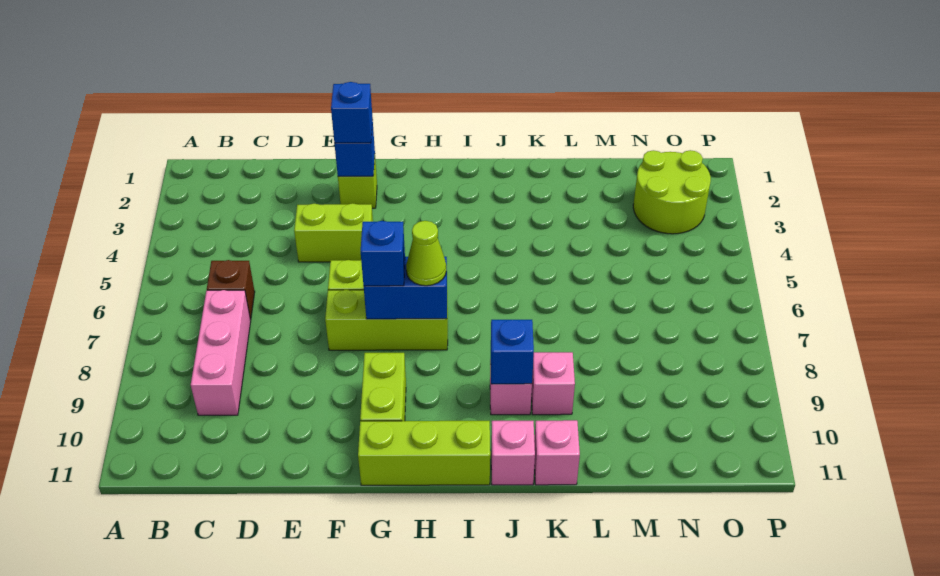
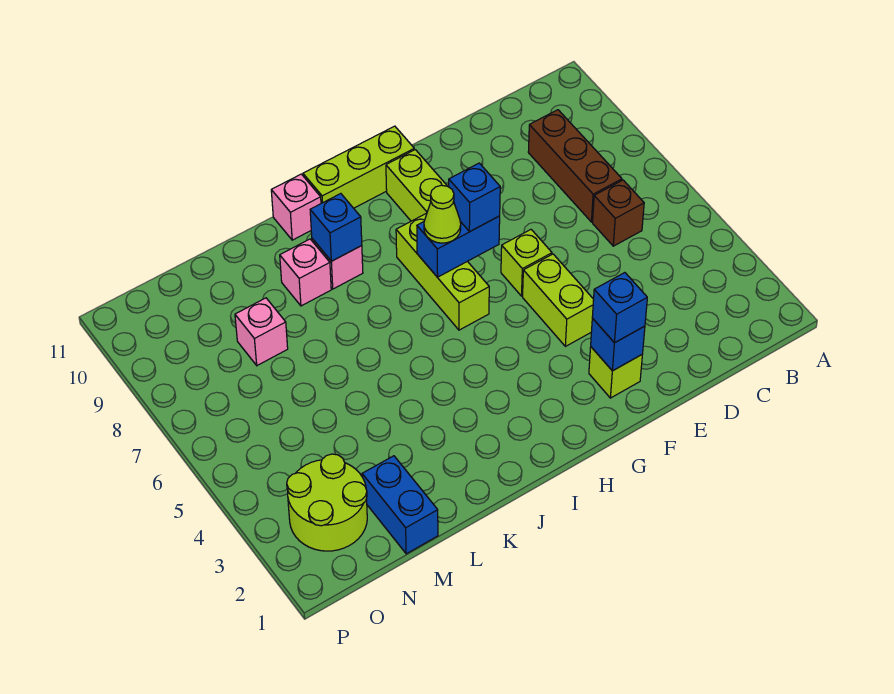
pink brick C7:C9 level 1 -> brown brick C7:C9 level 1
lime brick E4:F4 level 1 -> lime brick F4:F5 level 1
lime brick F7:H7 level 1 -> lime brick H6:H8 level 1
pink brick K11 level 1 -> pink brick M8 level 1
none -> blue brick M1:M2 level 1

